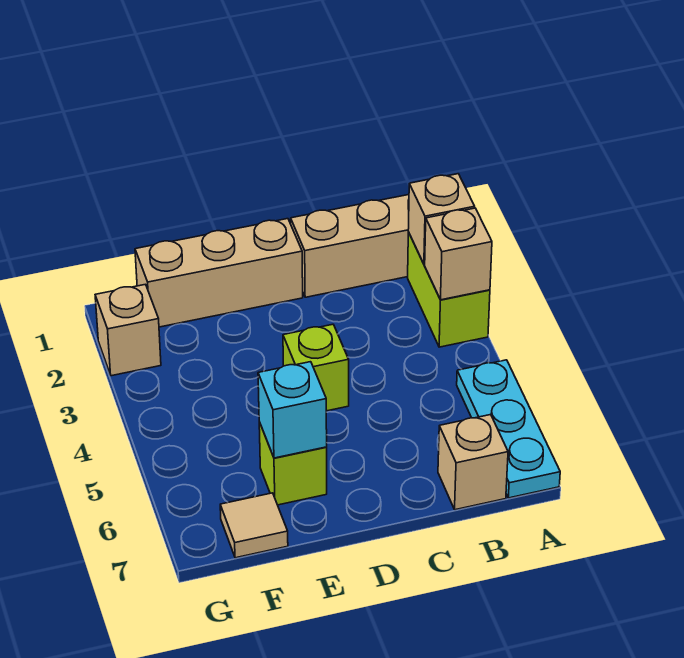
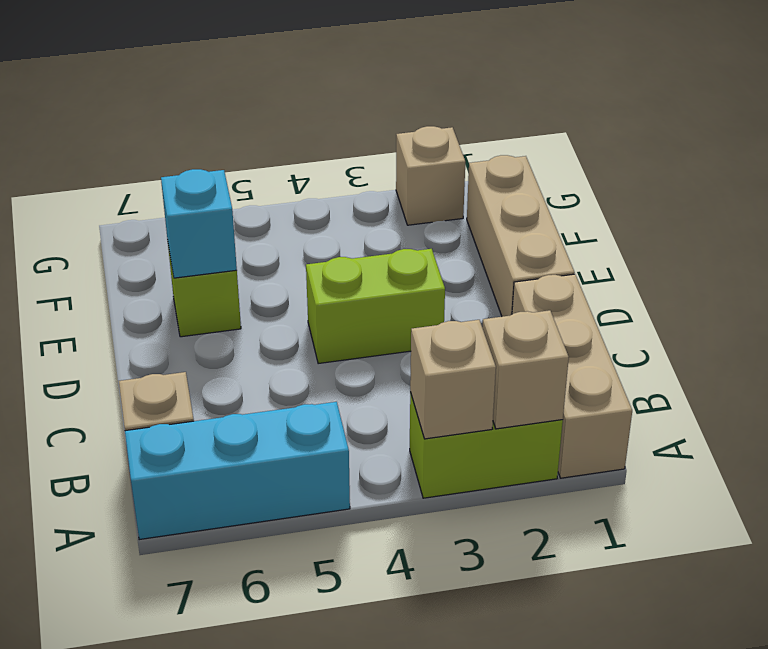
cyan plate A5:A7 level 1 -> cyan brick A5:A7 level 1
lime brick D4 level 1 -> lime brick D3:D4 level 1
tan tile F7 level 1 -> none

